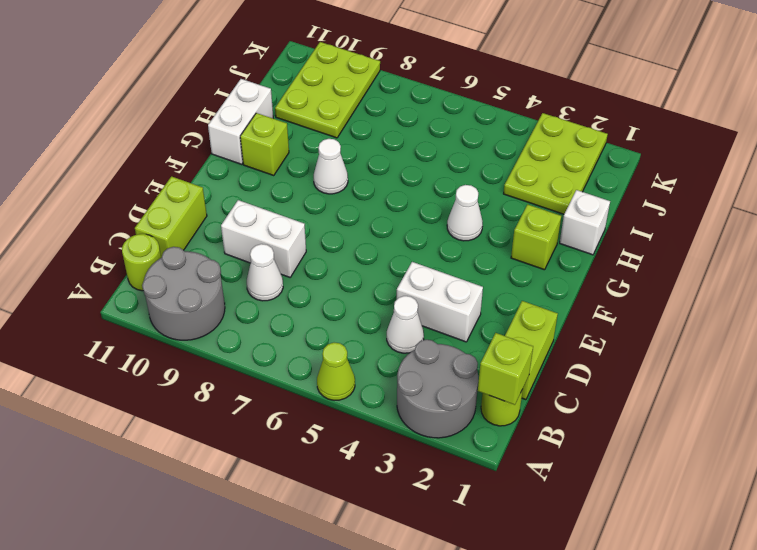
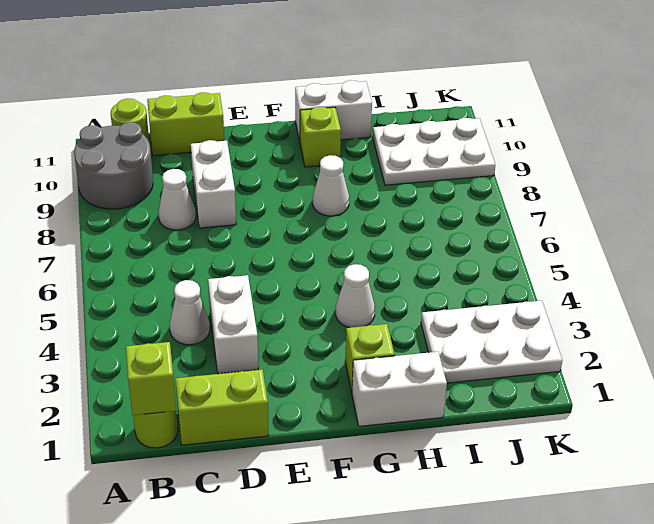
grey round brick A2:B3 level 1 -> none
lime cone A5 level 1 -> none
white brick H1 level 1 -> white brick G1:H1 level 1
lime plate I2:K3 level 1 -> white plate I2:K3 level 1
lime plate I9:K10 level 1 -> white plate I9:K10 level 1

